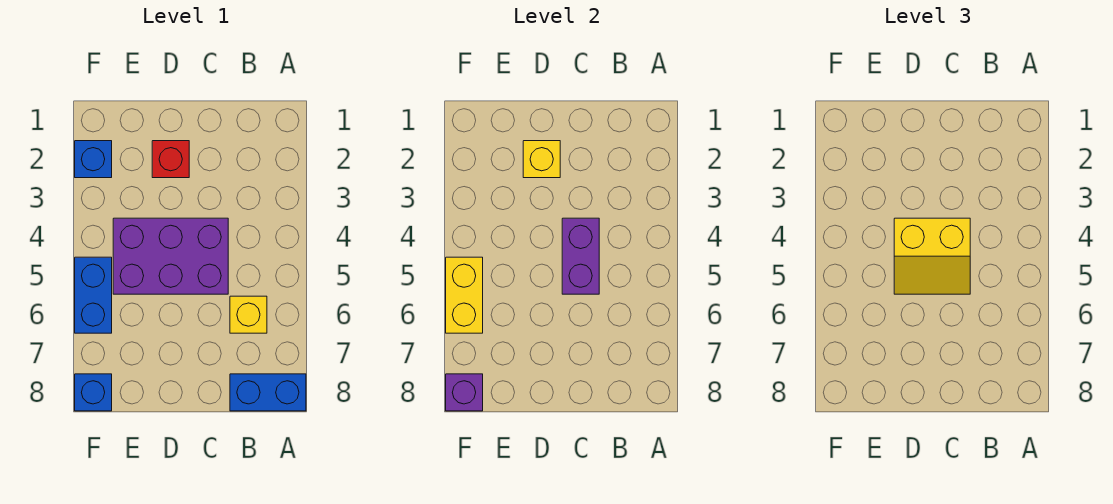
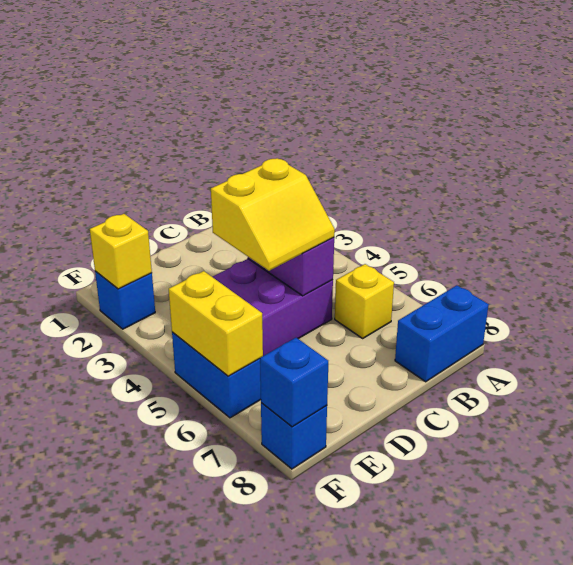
red brick D2 level 1 -> none
yellow brick D2 level 2 -> yellow brick F2 level 2
purple brick F8 level 2 -> blue brick F8 level 2

